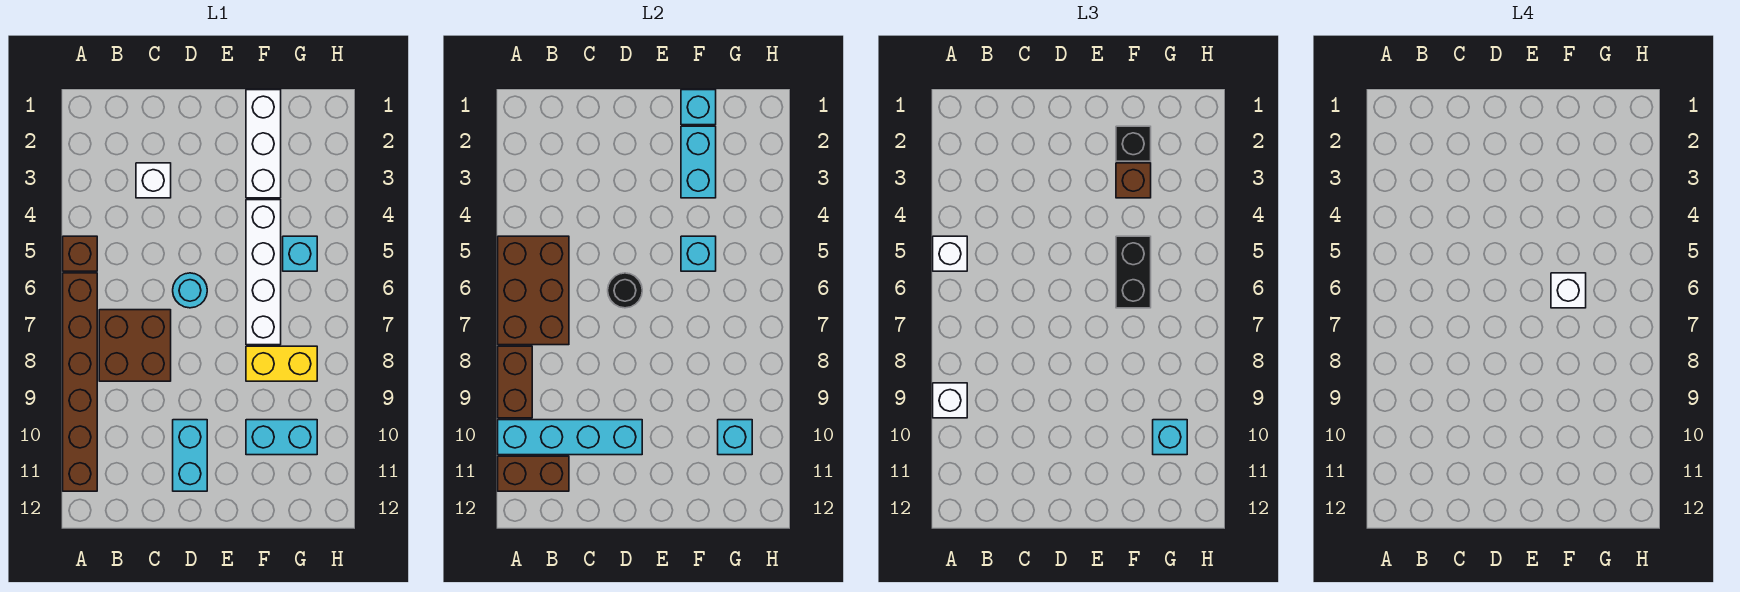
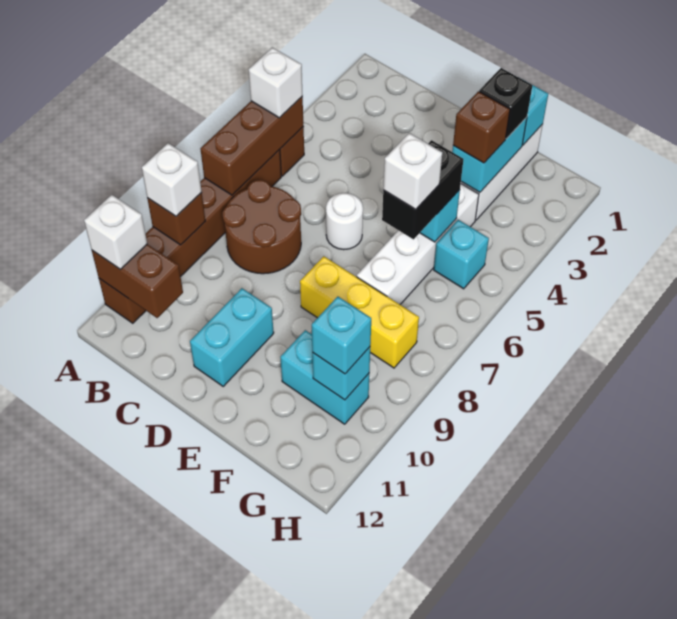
brown brick A5:B7 level 2 -> brown brick A5:A7 level 2
brown brick A8:A9 level 2 -> brown brick A9 level 2
cyan brick A10:D10 level 2 -> none
brown brick B7:C8 level 1 -> brown round brick B7:C8 level 1
white brick C3 level 1 -> white brick A11 level 3
cyan round brick D6 level 1 -> white round brick D6 level 1
black round brick D6 level 2 -> none
yellow brick F8:G8 level 1 -> yellow brick E8:G8 level 1

